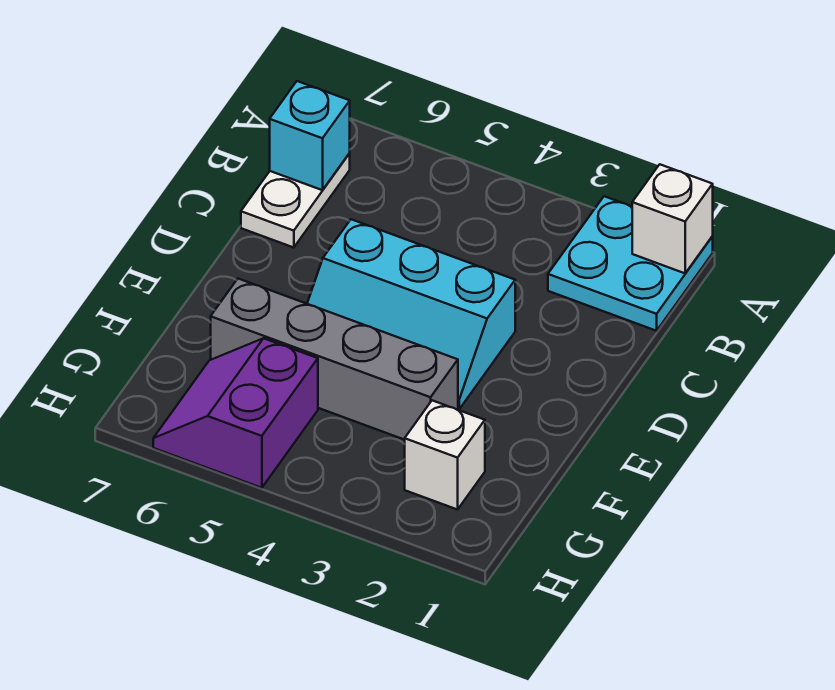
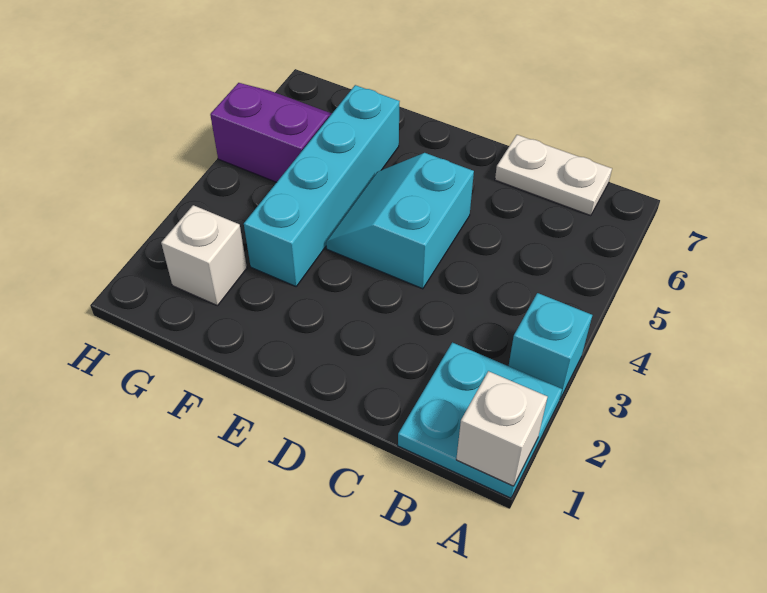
cyan brick B7 level 2 -> cyan brick A3 level 1
cyan slope D3:E5 level 1 top D -> cyan slope D4:E5 level 1 top D
grey brick F3:F6 level 1 -> cyan brick F3:F6 level 1

